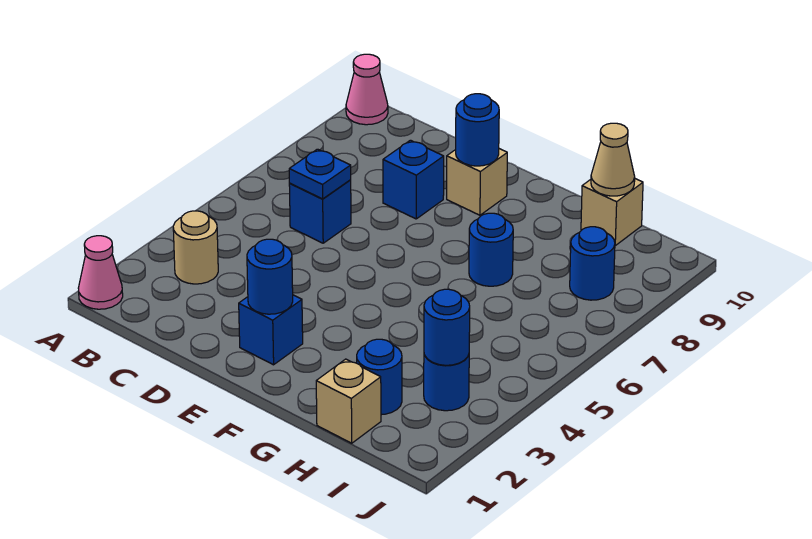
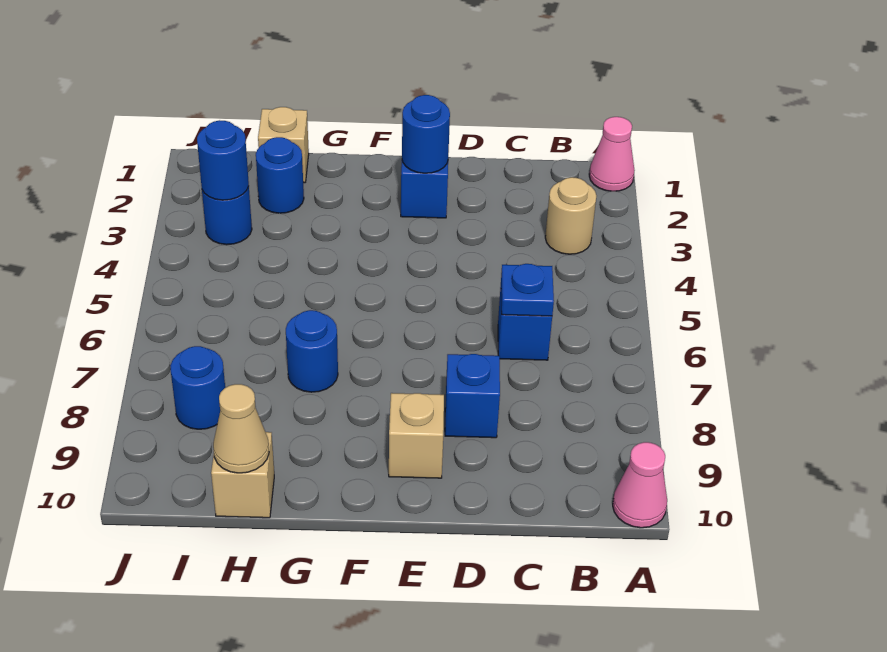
blue round brick E9 level 2 -> none

